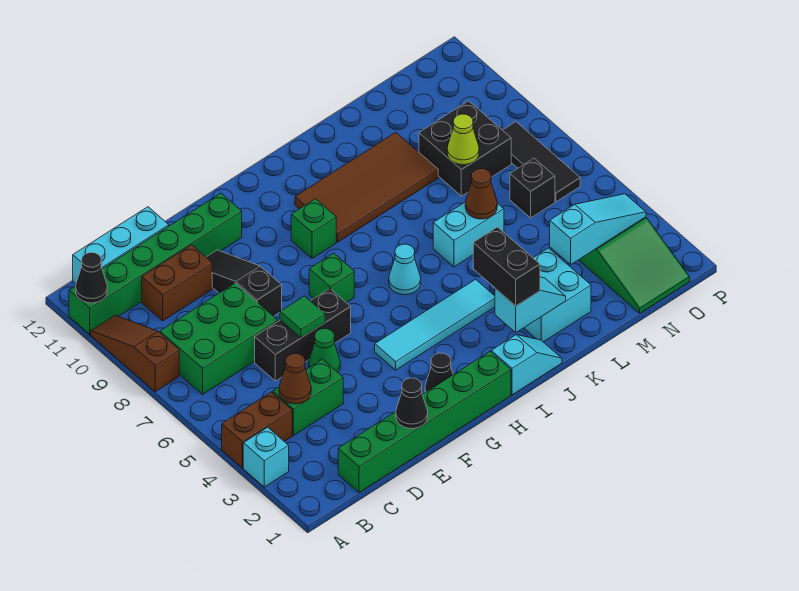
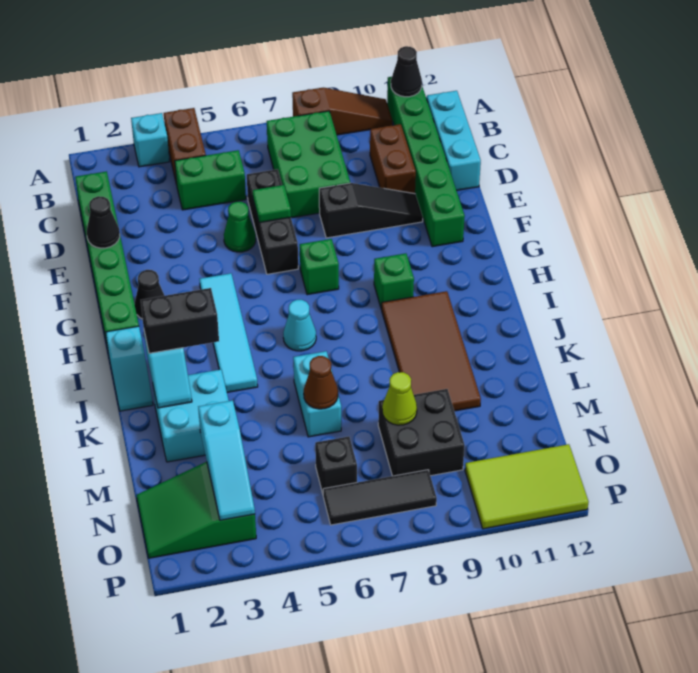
green brick C4:D4 level 1 -> green brick C4:C5 level 1
brown cone C4 level 2 -> none
none -> lime tile O10:P12 level 1

